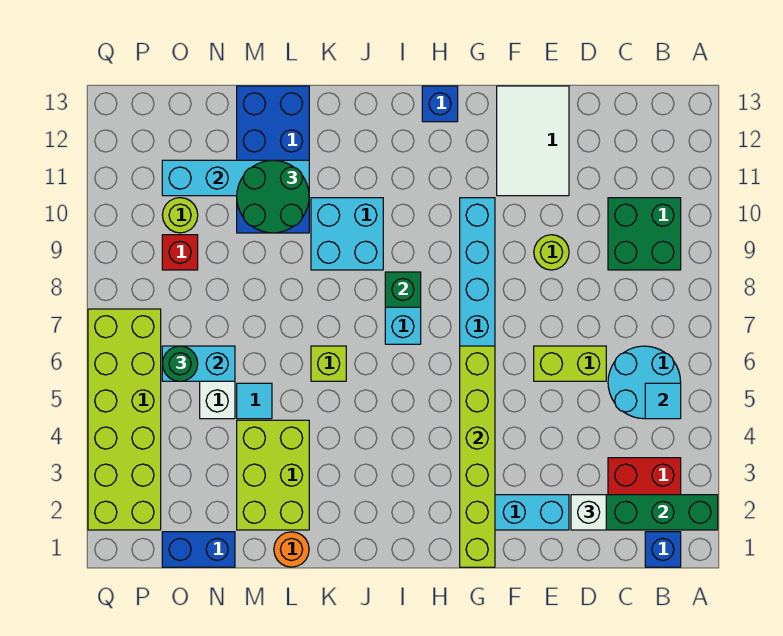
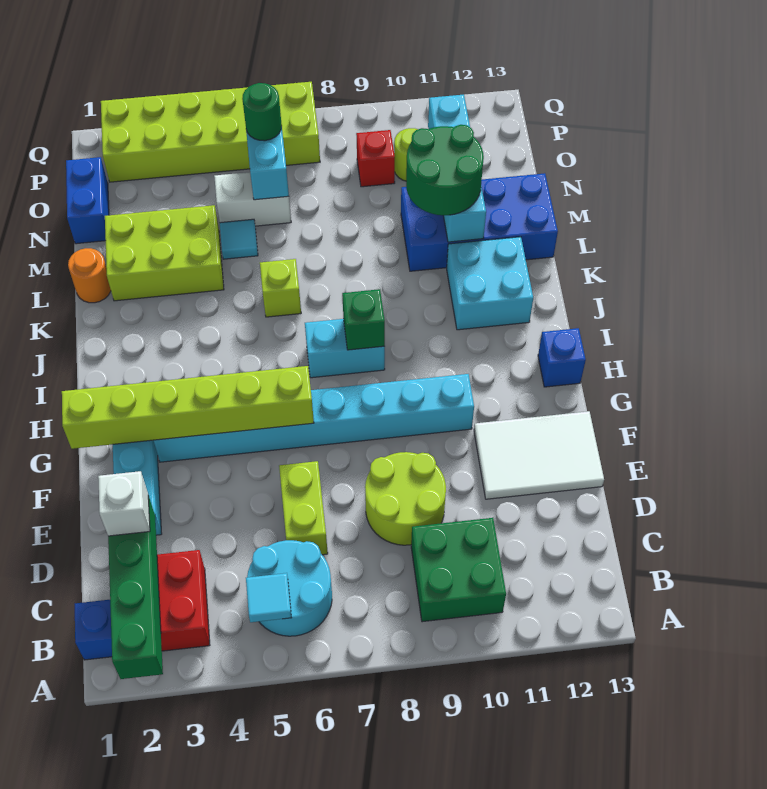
lime round brick E9 level 1 -> lime round brick D8:E9 level 1
cyan brick J9:K10 level 1 -> cyan brick J11:K12 level 1

